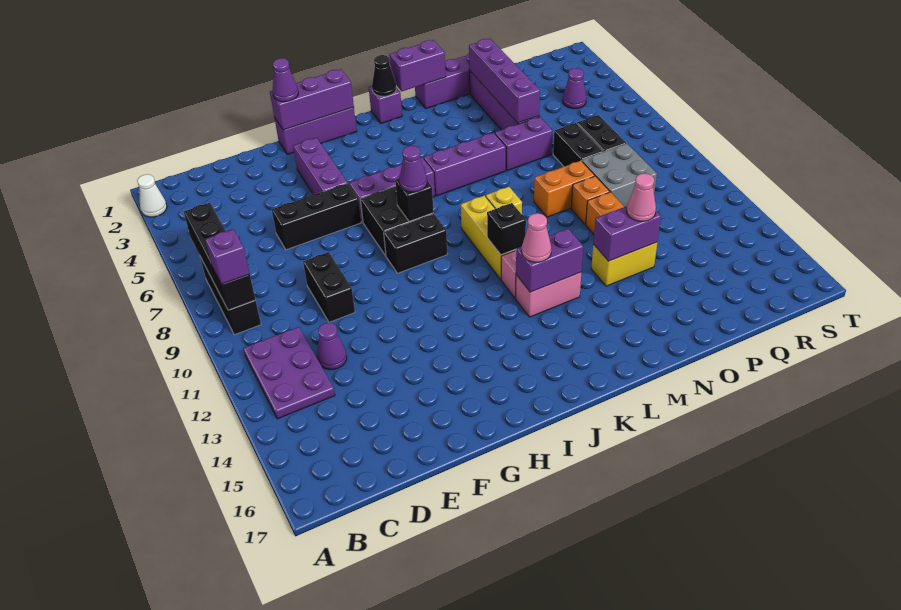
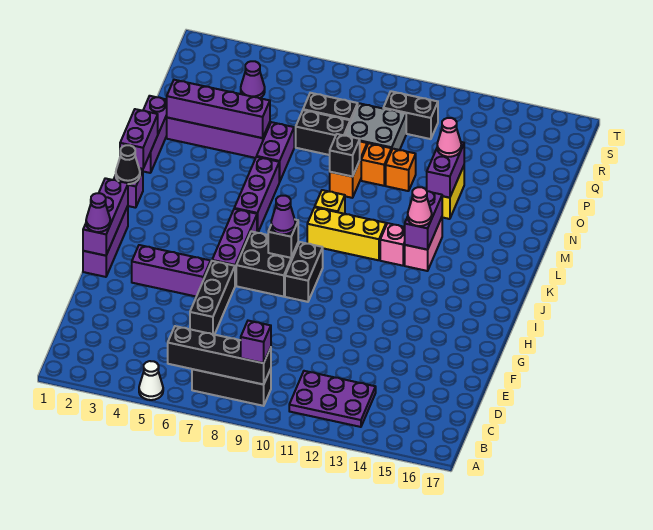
white cone A2 level 1 -> white cone A5 level 1
purple cone D12 level 1 -> none
black brick E9:E10 level 1 -> black brick R10:R11 level 1
black brick K11 level 2 -> black brick N9 level 2

